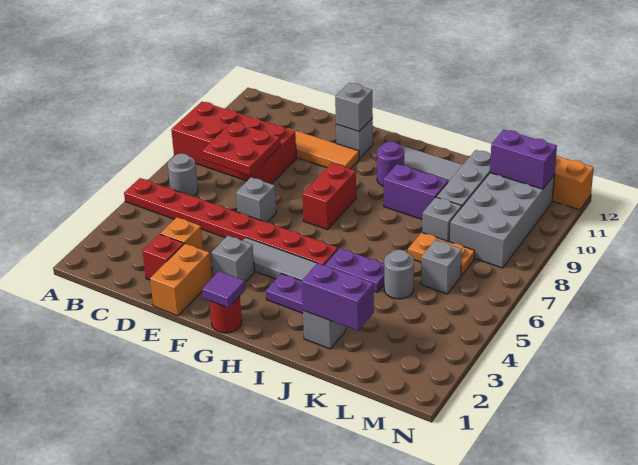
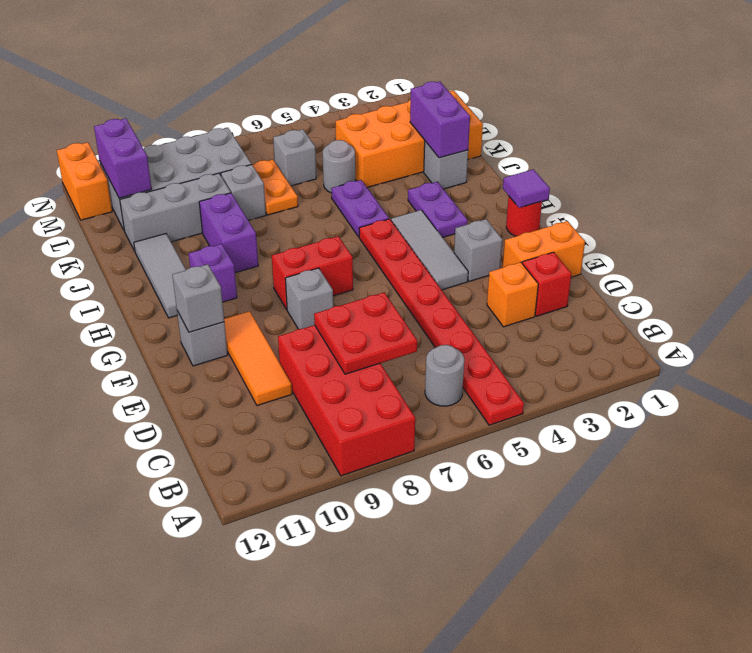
grey brick E6 level 1 -> grey brick F8 level 1
purple round brick H10 level 1 -> purple brick H10 level 1
none -> orange brick K1:L4 level 1

